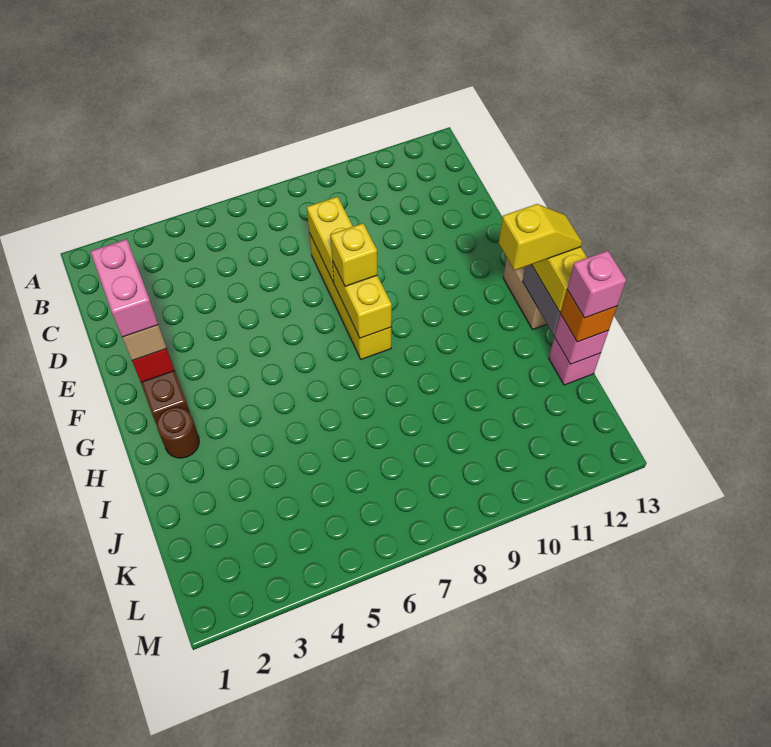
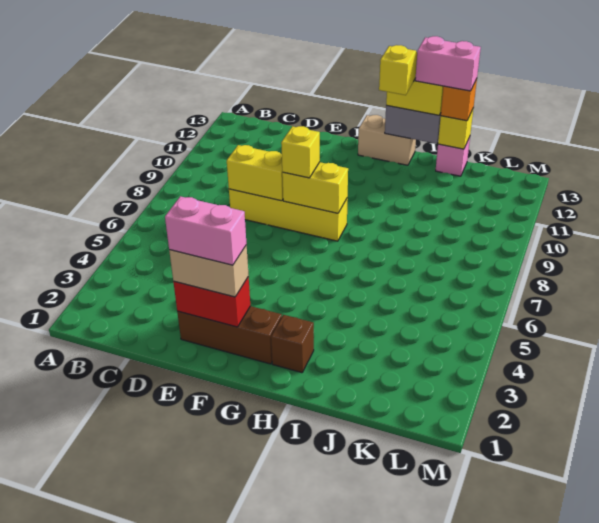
brown round brick H2 level 1 -> brown brick H2 level 1
pink brick J13 level 2 -> yellow brick J13 level 2
pink brick J13 level 4 -> pink brick I13:J13 level 4

